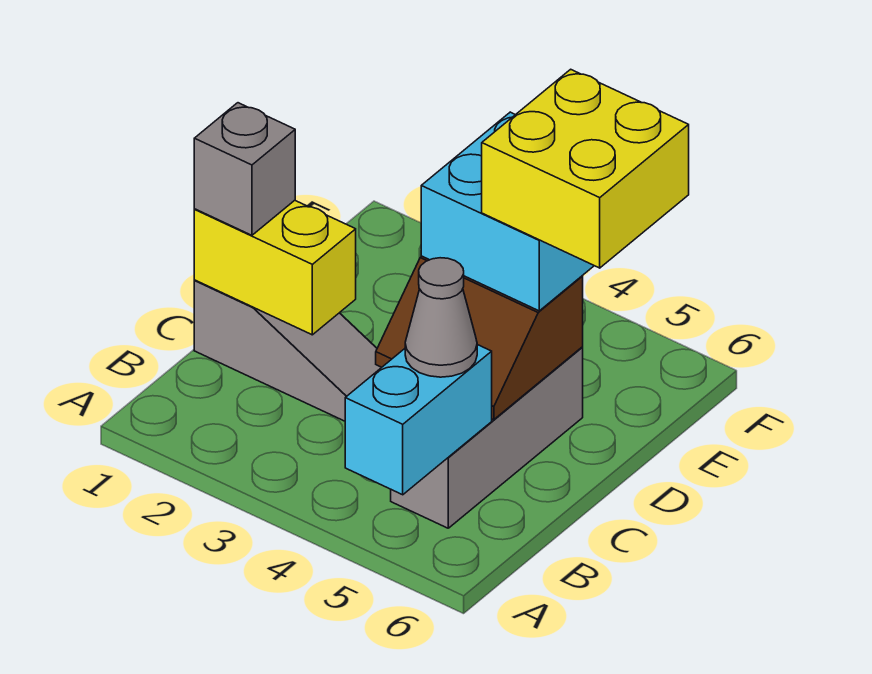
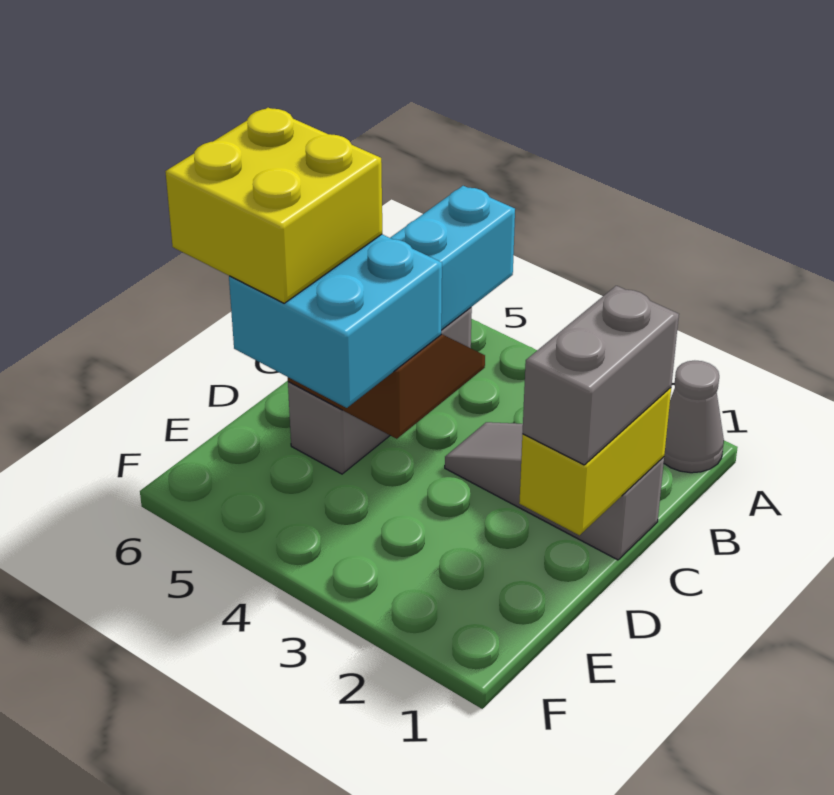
grey cone B5 level 3 -> grey cone A1 level 1
yellow brick C1:C2 level 2 -> yellow brick C1:D1 level 2
grey brick C1 level 3 -> grey brick C1:D1 level 3

